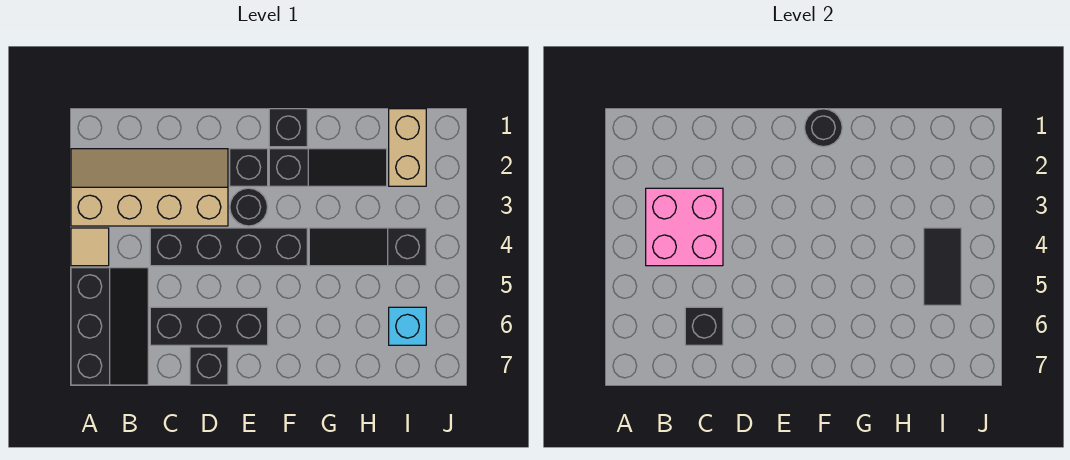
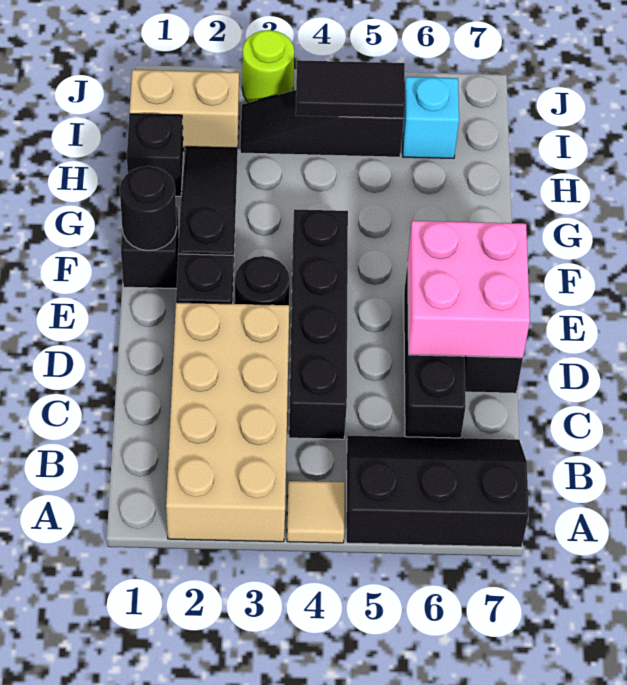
tan slope A2:D3 level 1 top 3 -> tan brick A2:D3 level 1
pink brick B3:C4 level 2 -> pink brick D6:E7 level 2
black brick C6 level 2 -> black brick H1 level 1
black slope G4:I4 level 1 top I -> black slope I3:I5 level 1 top 5
none -> lime round brick J3 level 1

